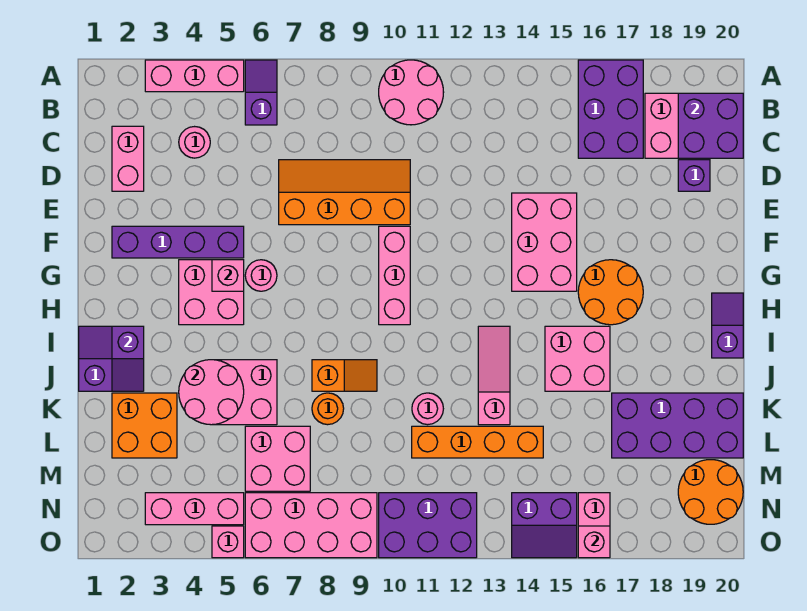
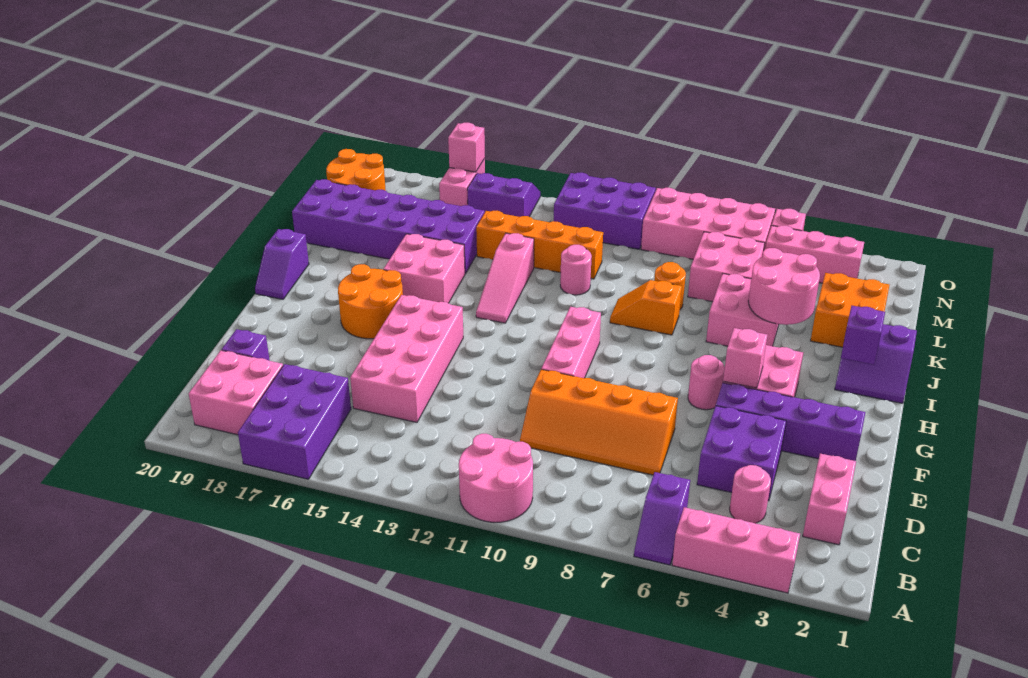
purple brick B19:C20 level 2 -> purple brick D4:E5 level 1
pink brick E14:G15 level 1 -> pink brick D14:G15 level 1
purple brick K17:L20 level 1 -> purple brick K15:L20 level 1

